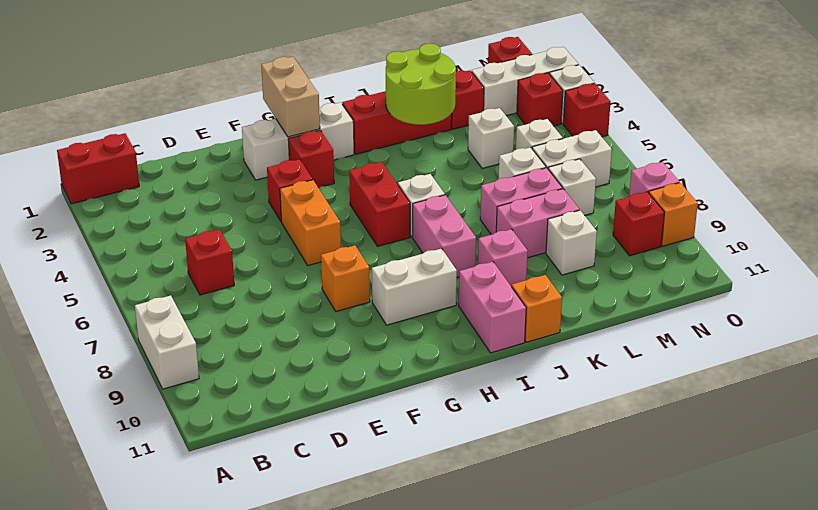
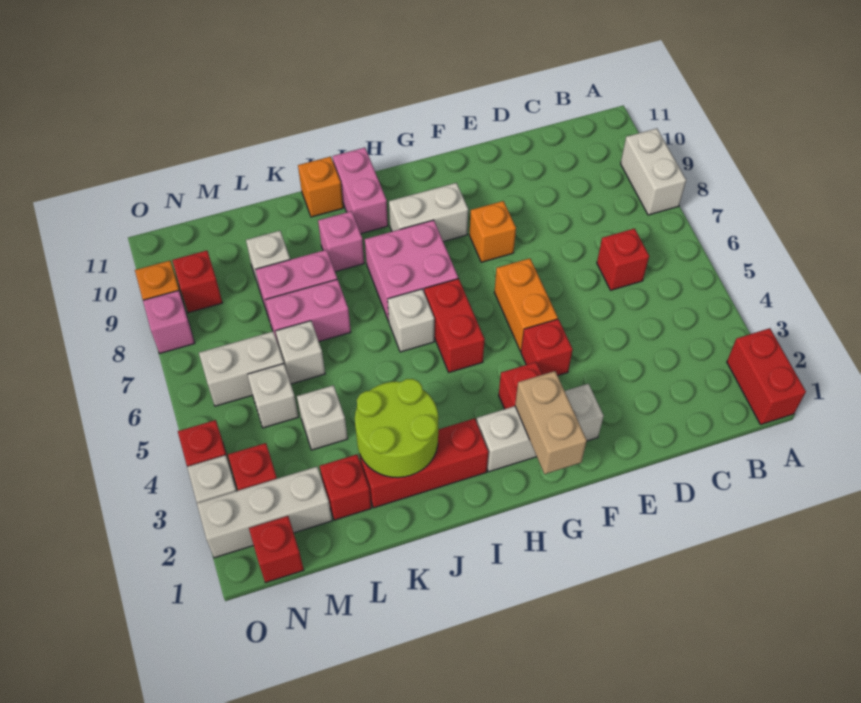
red brick A1:B1 level 1 -> red brick A1:A2 level 1
pink brick I7:I8 level 1 -> pink brick H7:I8 level 1
white brick M7 level 1 -> none

